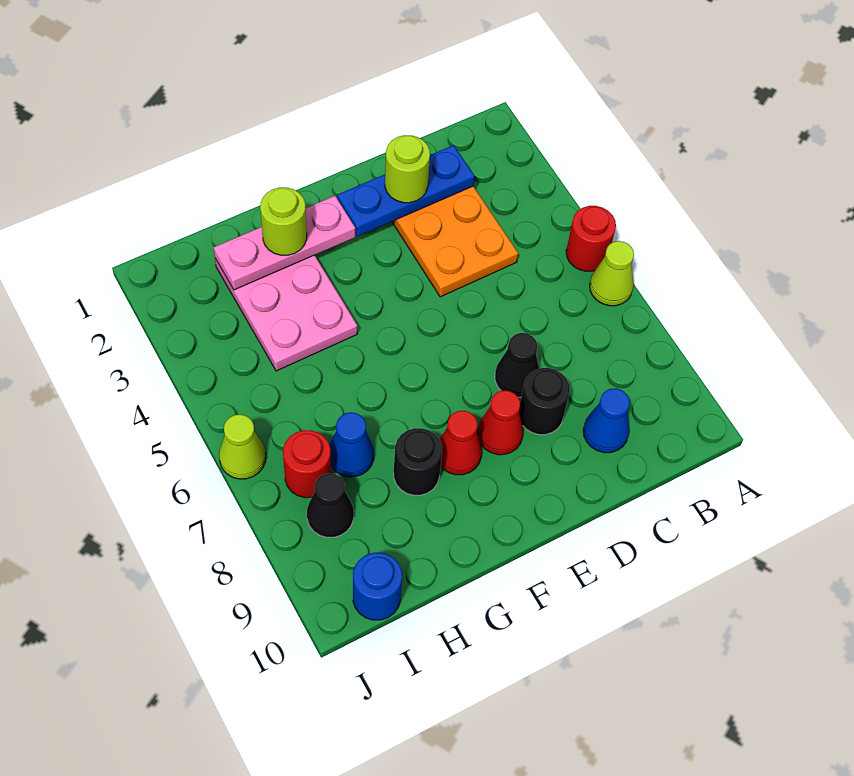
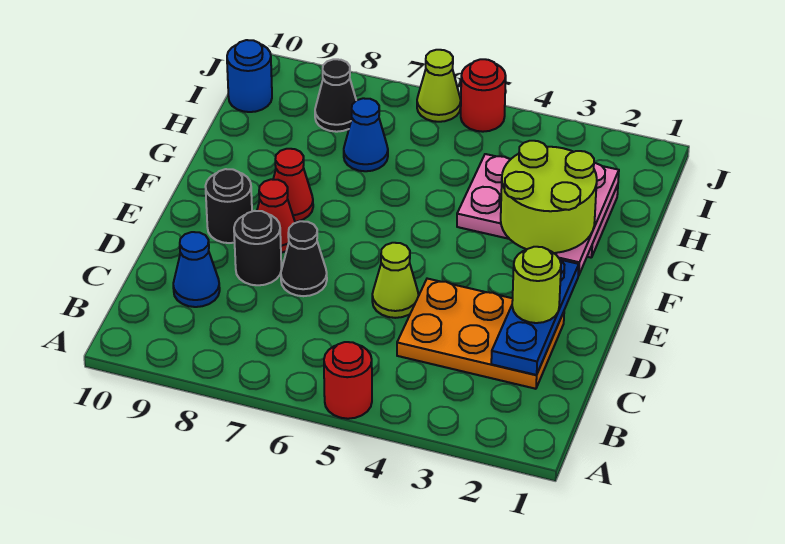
lime cone A6 level 1 -> lime cone D5 level 1
lime round brick G2 level 3 -> lime round brick F2:G3 level 3
black round brick G8 level 1 -> black round brick E9 level 1
red round brick I7 level 1 -> red round brick J5 level 1

